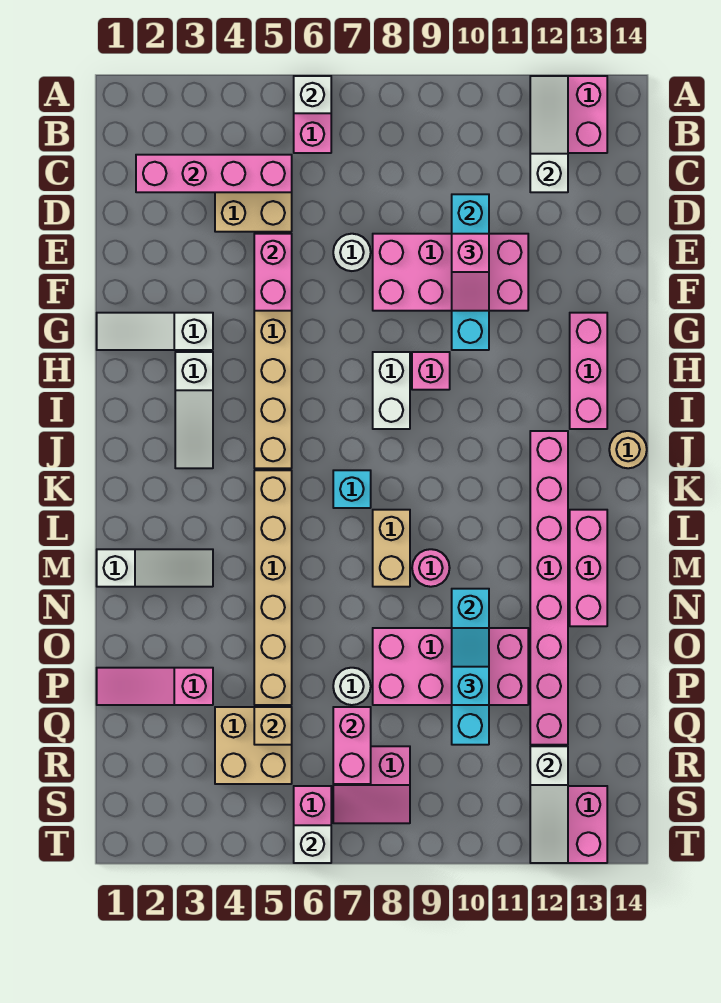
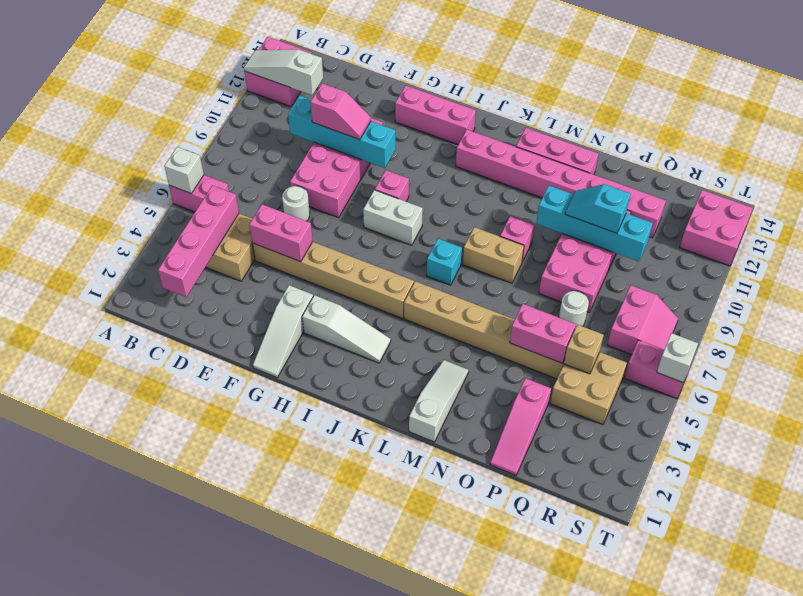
tan round brick J14 level 1 -> none
pink round brick M9 level 1 -> pink brick M9 level 1
pink brick Q7:R7 level 2 -> pink brick O5:P5 level 2
white slope R12:T12 level 2 top R -> none

